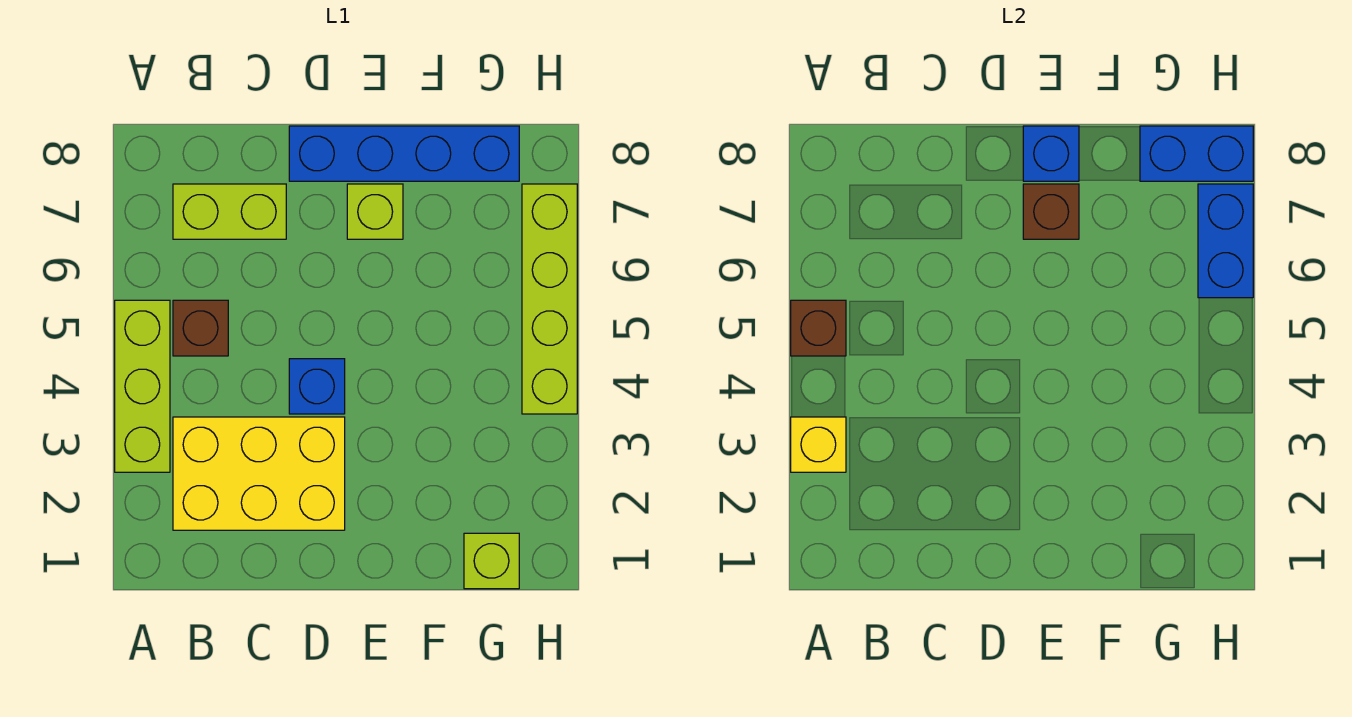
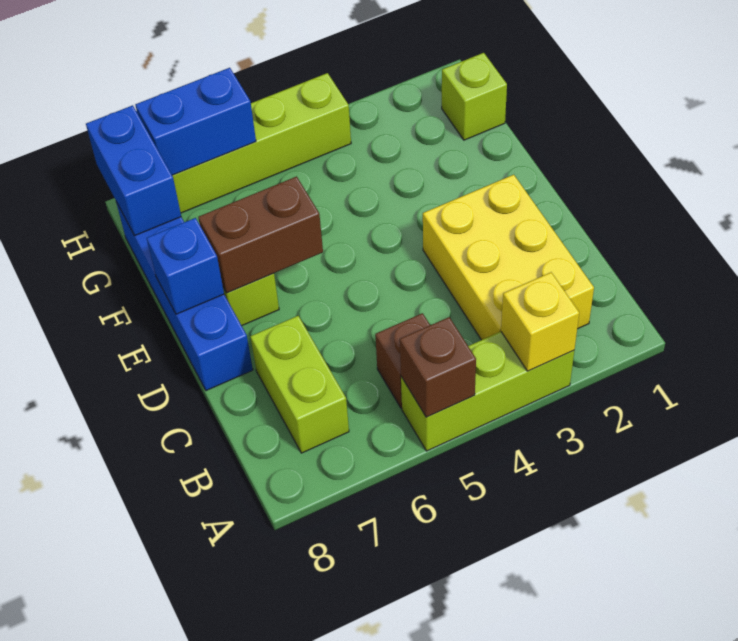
blue brick D4 level 1 -> none
brown brick E7 level 2 -> brown brick E6:E7 level 2

